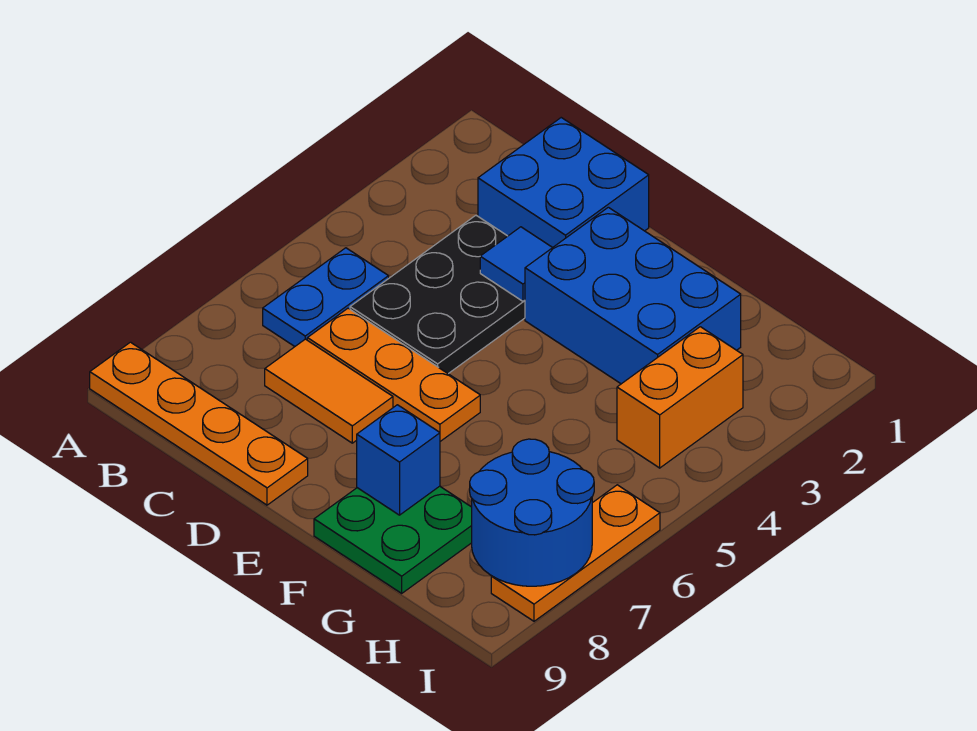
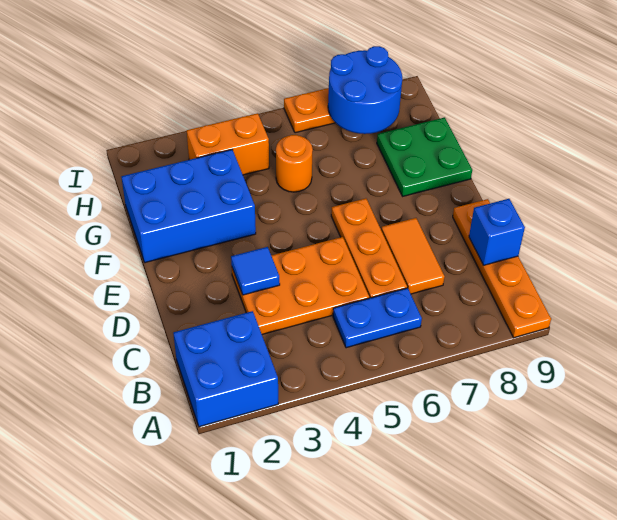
blue brick C1:D2 level 1 -> blue brick A1:B2 level 1
black plate C3:D5 level 1 -> orange plate C3:D5 level 1
blue brick E2:G3 level 1 -> blue brick F1:G3 level 1
blue brick F8 level 2 -> blue brick C9 level 2
none -> orange round brick G5 level 1

